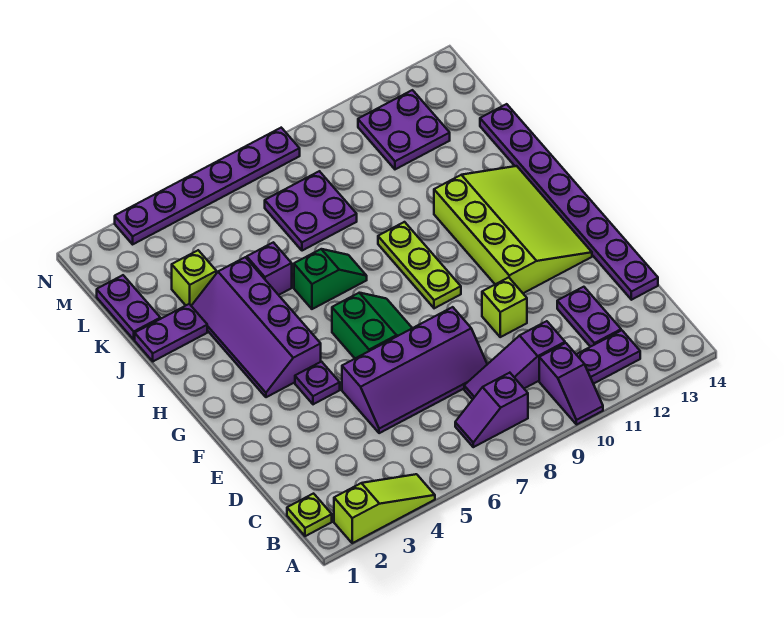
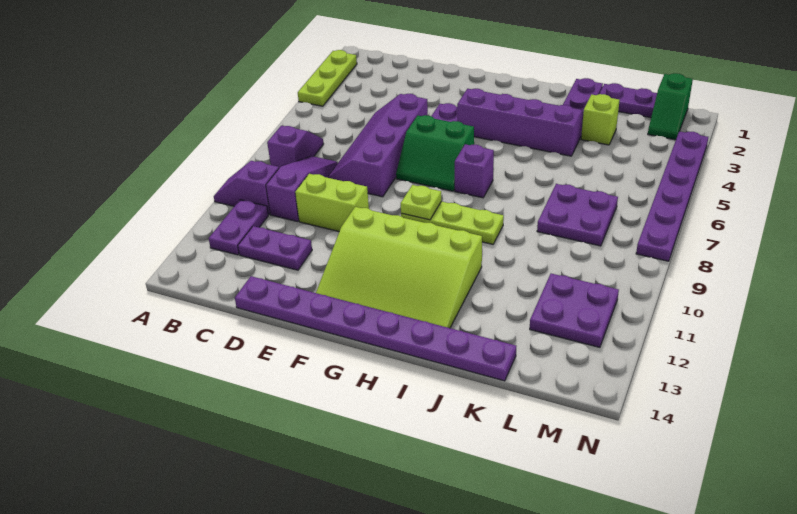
lime slope A2:A4 level 1 top 2 -> lime plate A2:A4 level 1
lime plate B1 level 1 -> lime plate G9 level 2
lime brick E10 level 1 -> lime brick D10:E10 level 1
green slope I6:I7 level 1 top 6 -> green slope M1:M2 level 1 top 1
purple brick J5 level 1 -> purple brick H7 level 1

